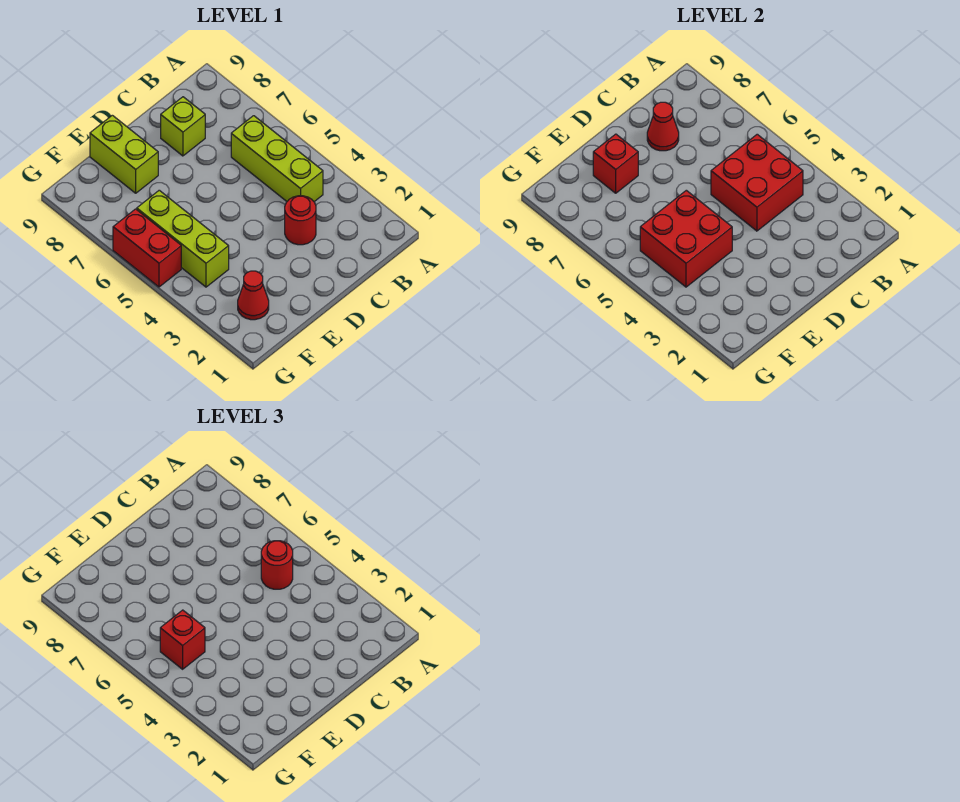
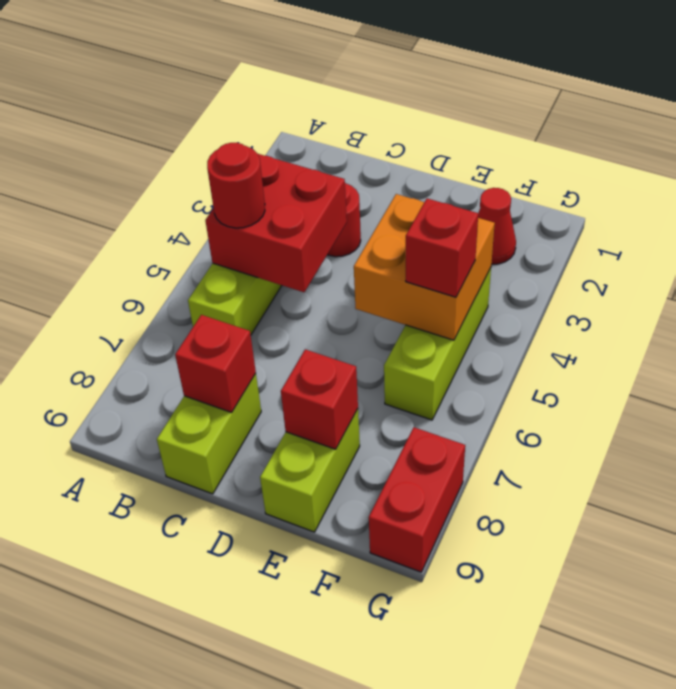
lime brick C8 level 1 -> lime brick C8:C9 level 1
red cone C8 level 2 -> red brick C8 level 2
red brick E4:F5 level 2 -> orange brick E4:F5 level 2
red brick G5:G6 level 1 -> red brick G8:G9 level 1

